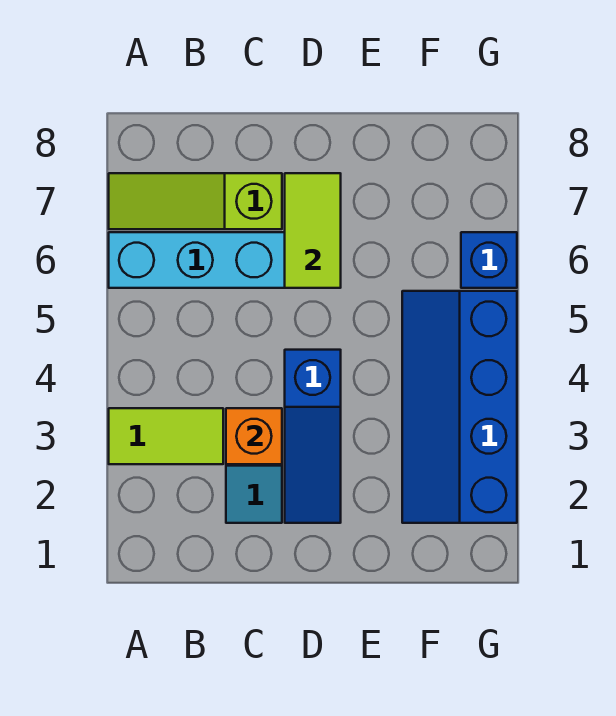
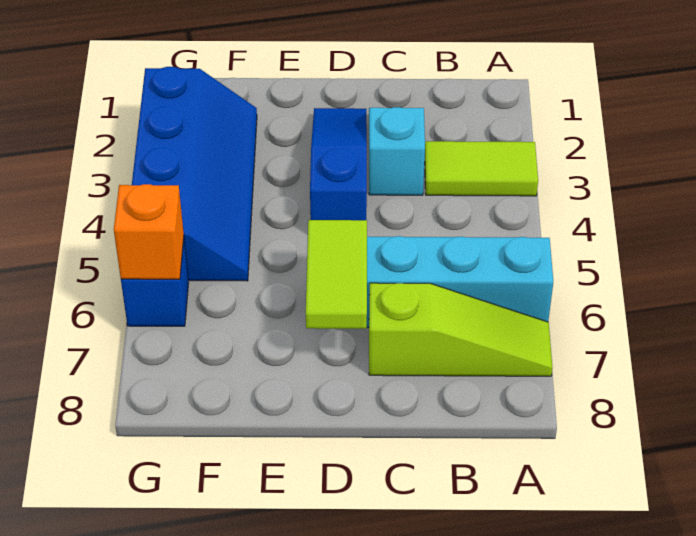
orange brick C3 level 2 -> orange brick G6 level 2

